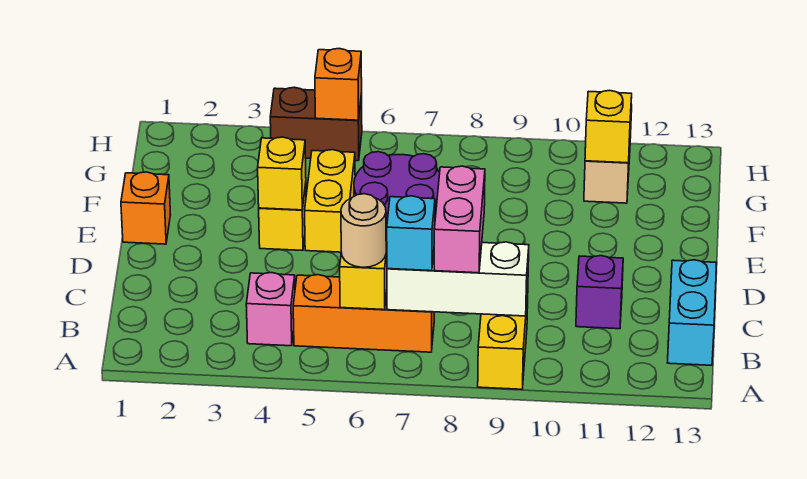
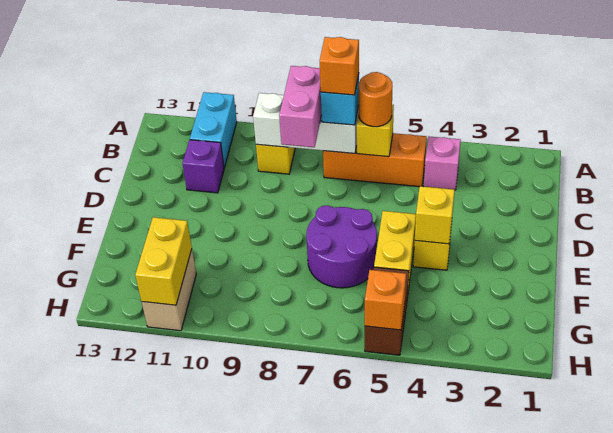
tan round brick B6 level 3 -> orange round brick B6 level 3
cyan brick B13:C13 level 1 -> cyan brick A11:B11 level 1
orange brick E1 level 1 -> orange brick B7 level 4
yellow brick G11 level 2 -> yellow brick G11:H11 level 2
brown brick H4:H5 level 1 -> brown brick G5:H5 level 1

